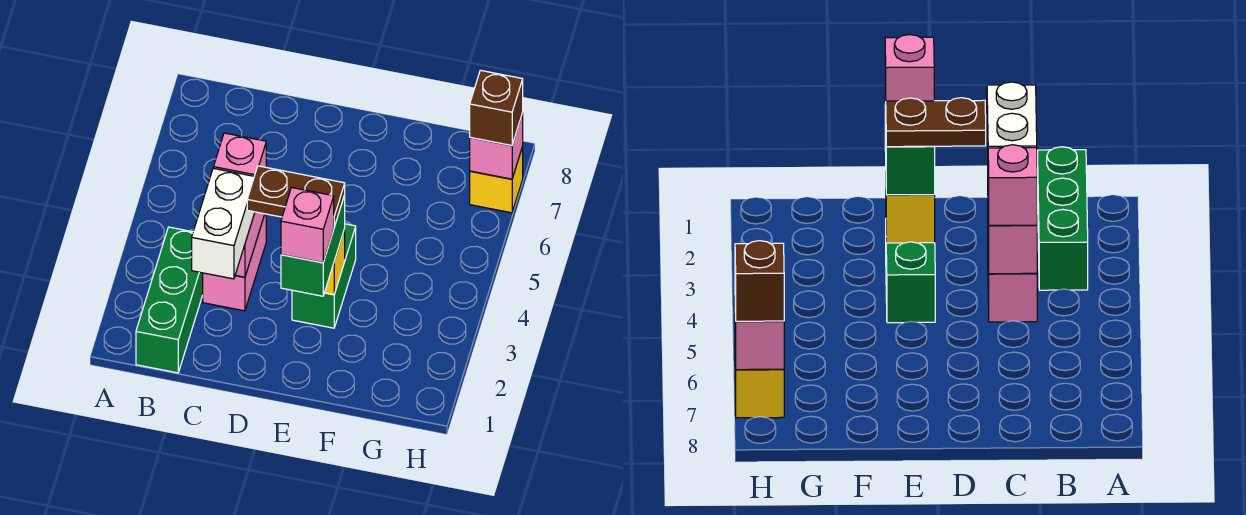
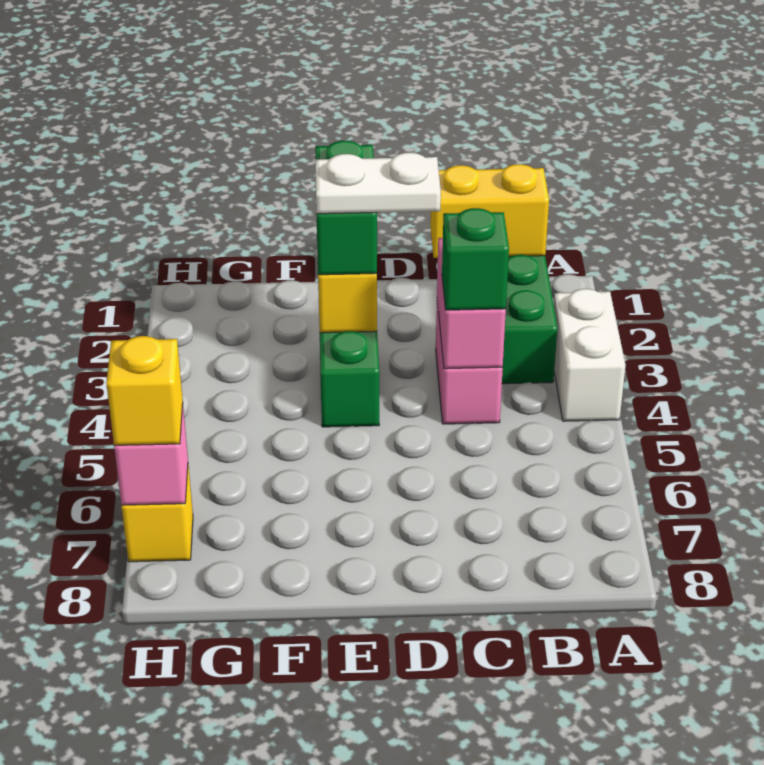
none -> yellow brick B1:C1 level 2
white brick C2:C3 level 3 -> white brick A3:A4 level 1
pink brick C4 level 3 -> green brick C4 level 3
brown plate D3:E3 level 4 -> white plate D3:E3 level 4
pink brick E2 level 4 -> none
brown brick H7 level 3 -> yellow brick H7 level 3

